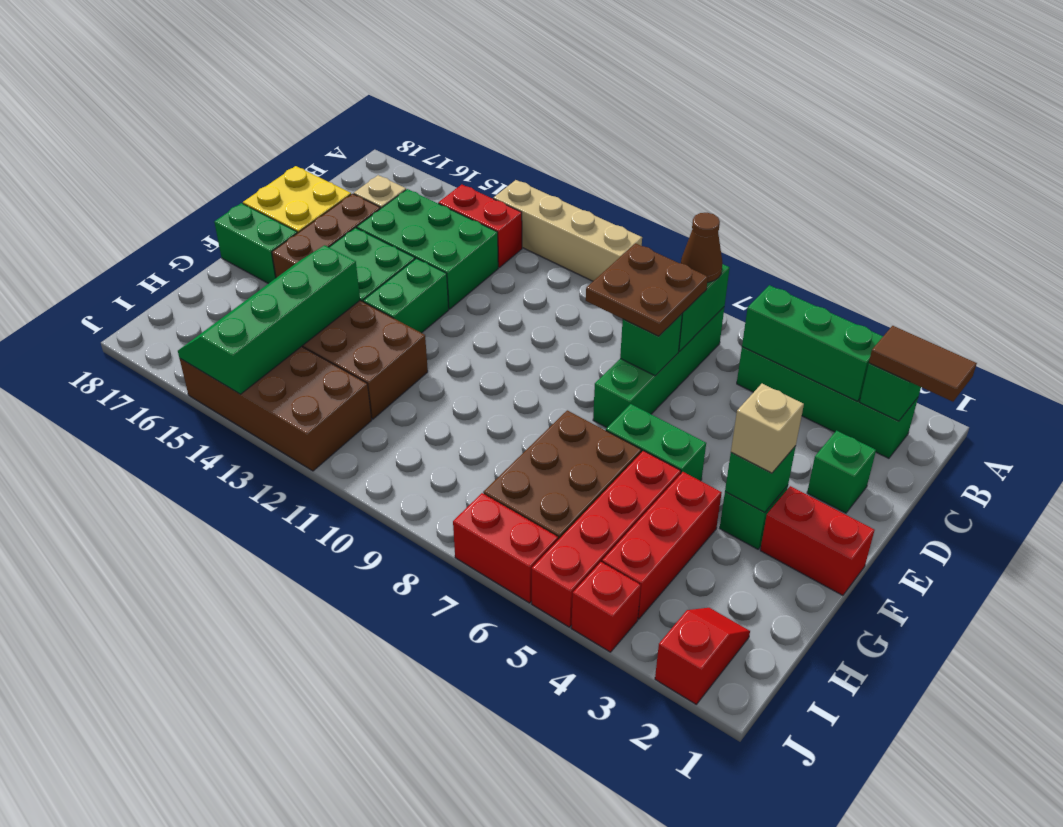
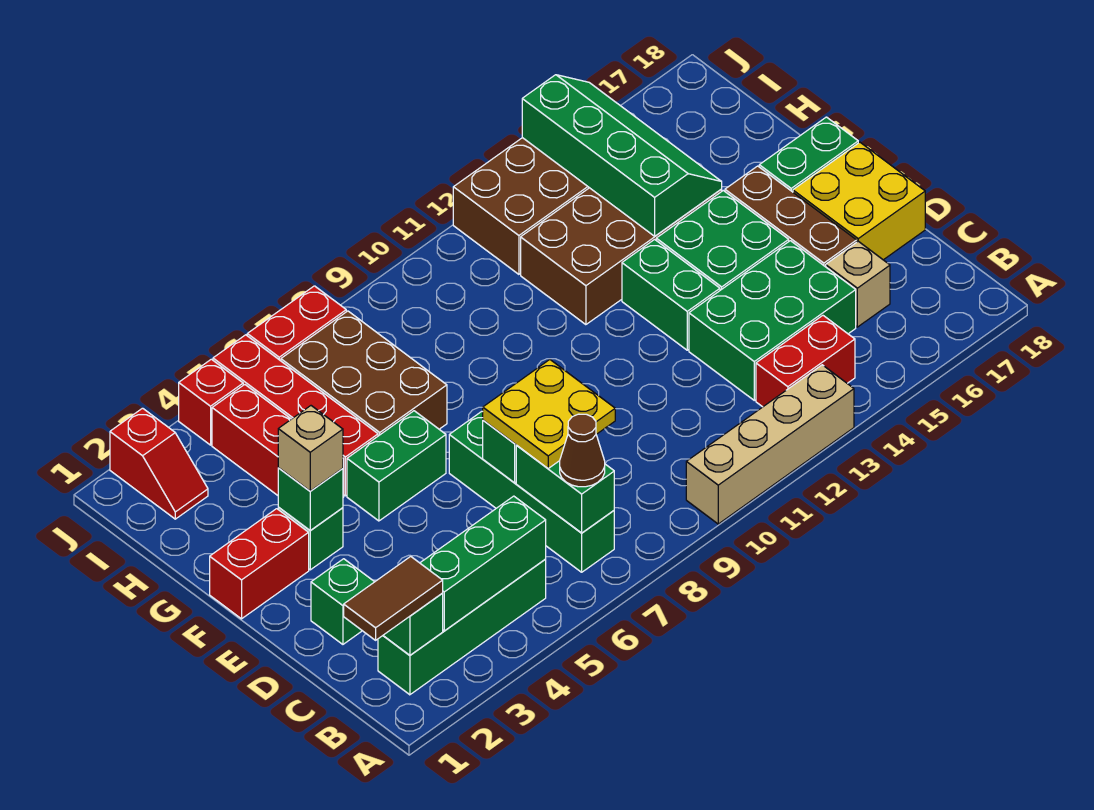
brown plate C7:D8 level 3 -> yellow plate C7:D8 level 3

